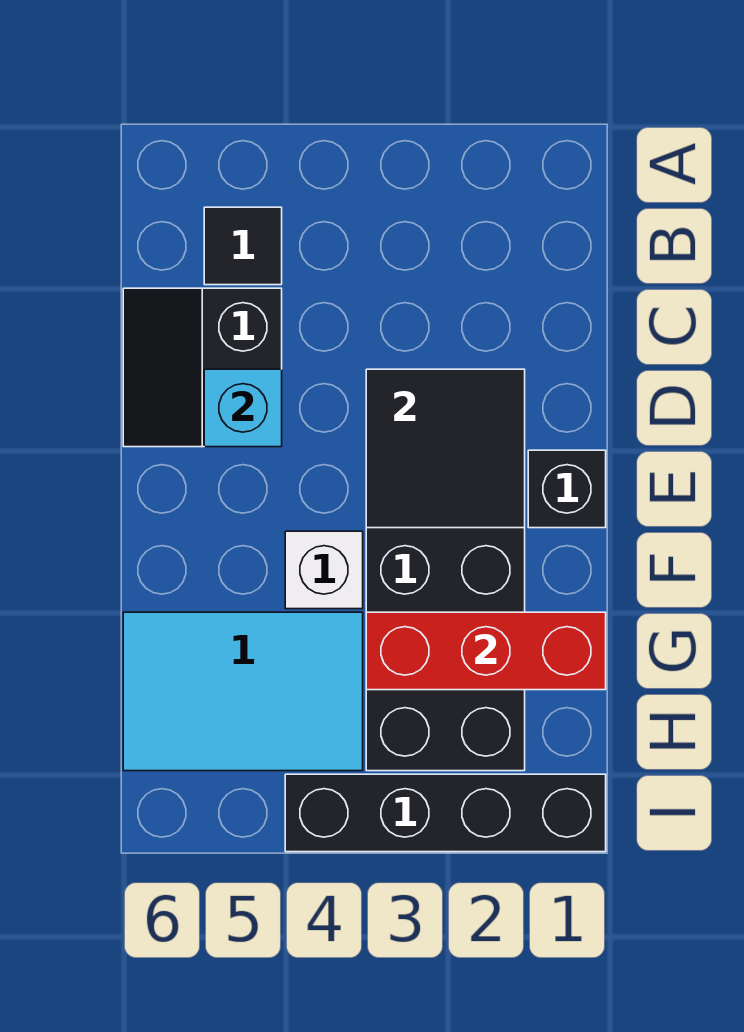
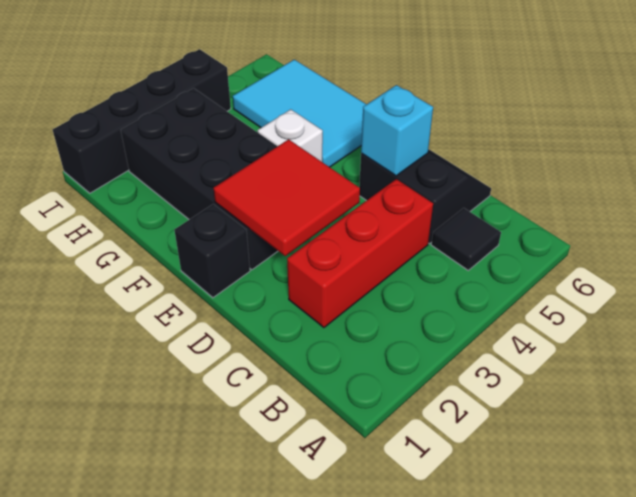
black tile D2:E3 level 2 -> red tile D2:E3 level 2
red brick G1:G3 level 2 -> red brick C2:C4 level 1
cyan tile G4:H6 level 1 -> cyan tile F5:H6 level 1

